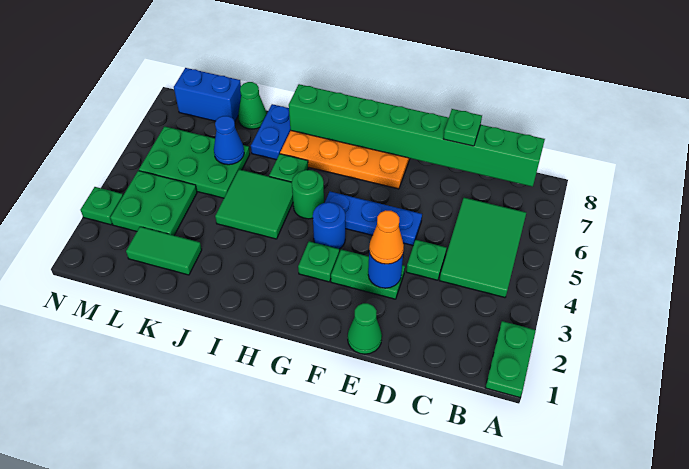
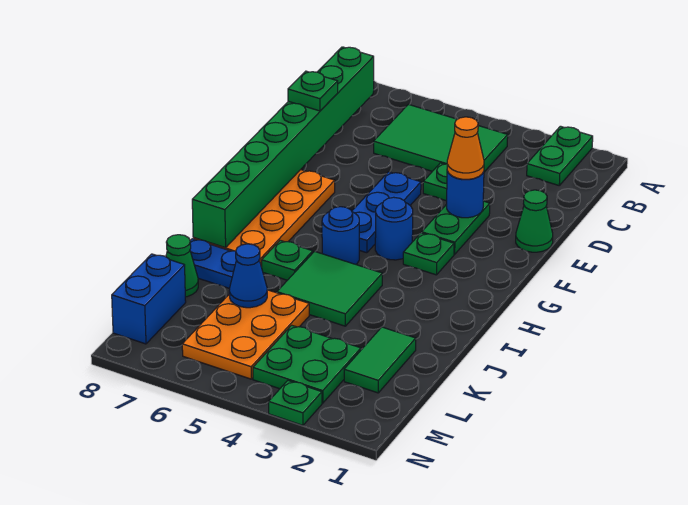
green plate A1:A2 level 1 -> green plate A2:B2 level 1
green round brick H5 level 1 -> blue round brick H5 level 1
green plate K5:M6 level 1 -> orange plate K5:M6 level 1

